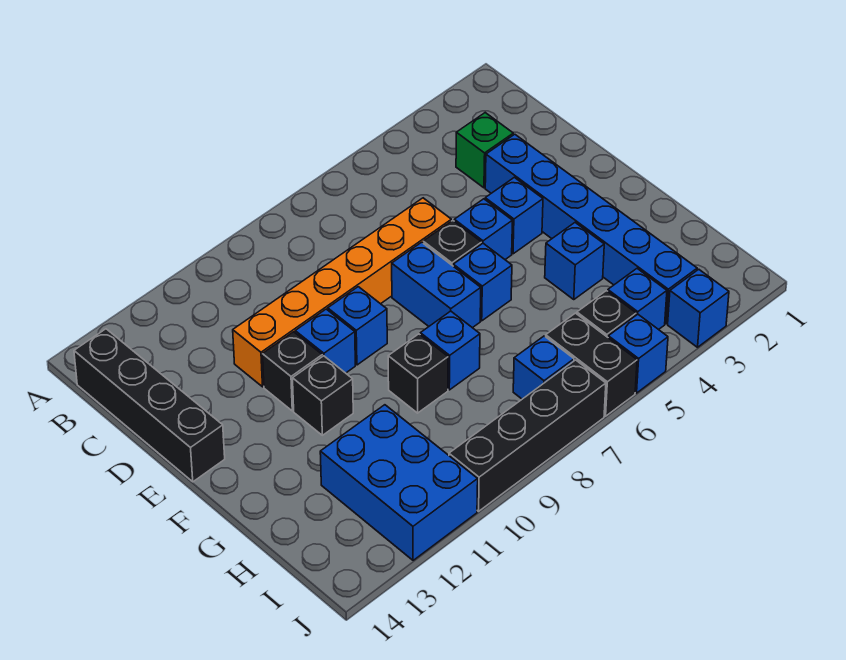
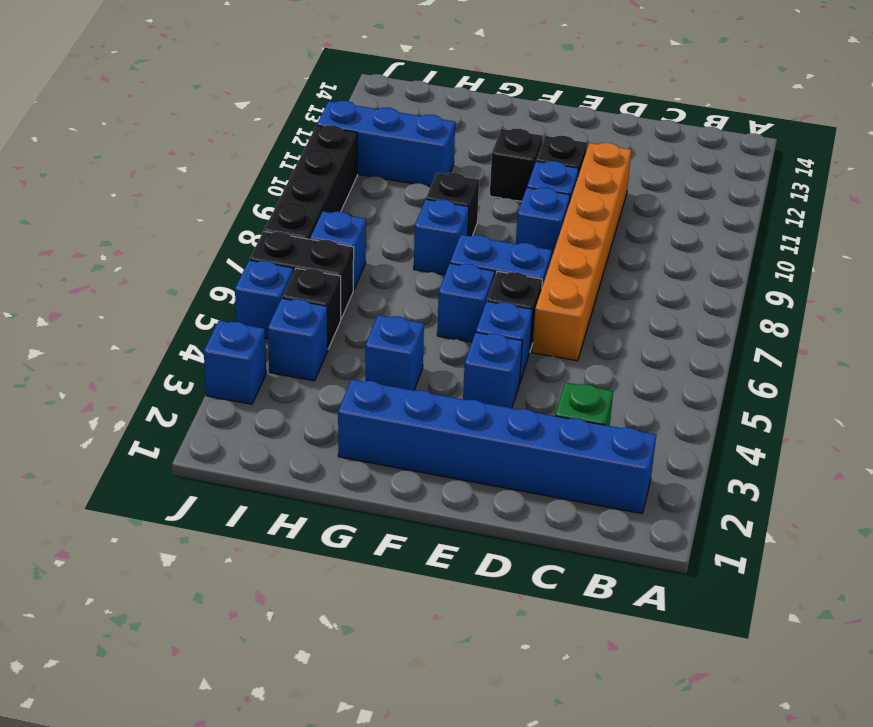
black brick B14:E14 level 1 -> none
blue brick D3:I3 level 1 -> blue brick B2:G2 level 1
blue brick H11:J12 level 1 -> blue brick H11:J11 level 1

